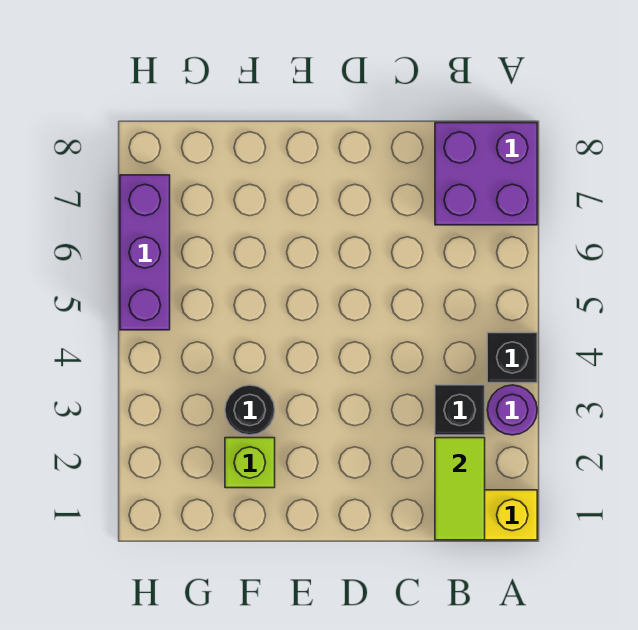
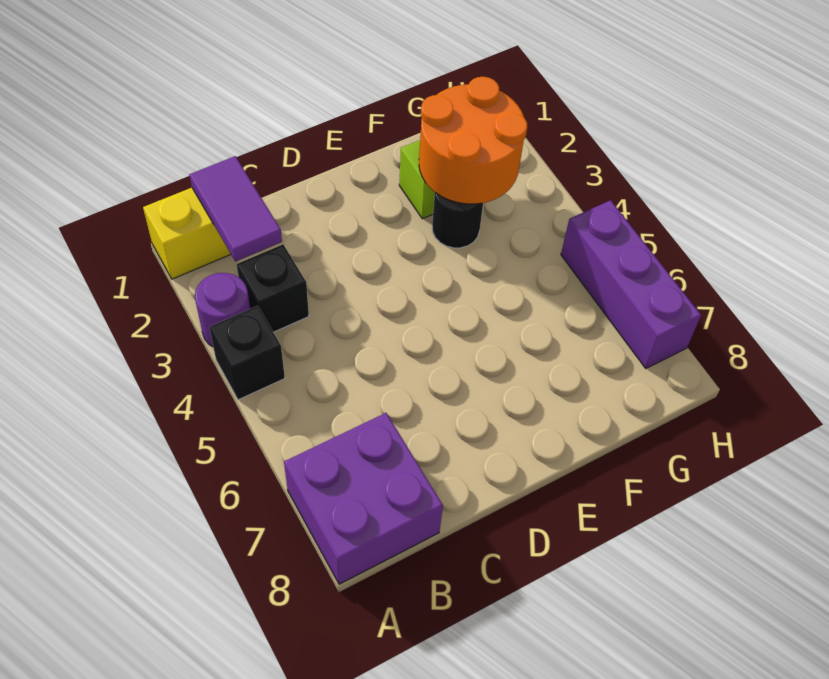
lime tile B1:B2 level 2 -> purple tile B1:B2 level 2
none -> orange round brick F2:G3 level 2

